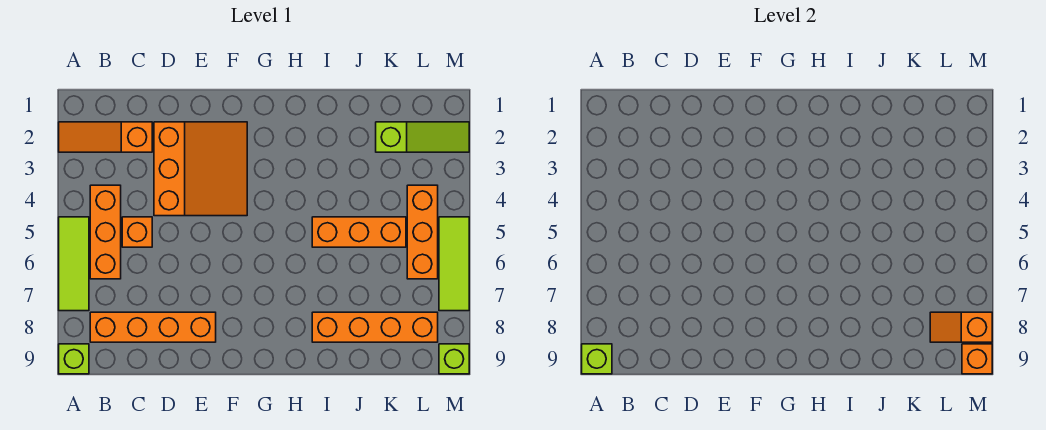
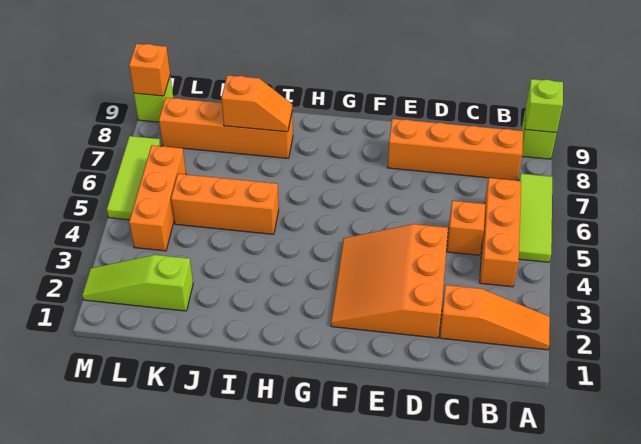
orange slope L8:M8 level 2 top M -> orange slope I8:J8 level 2 top J

